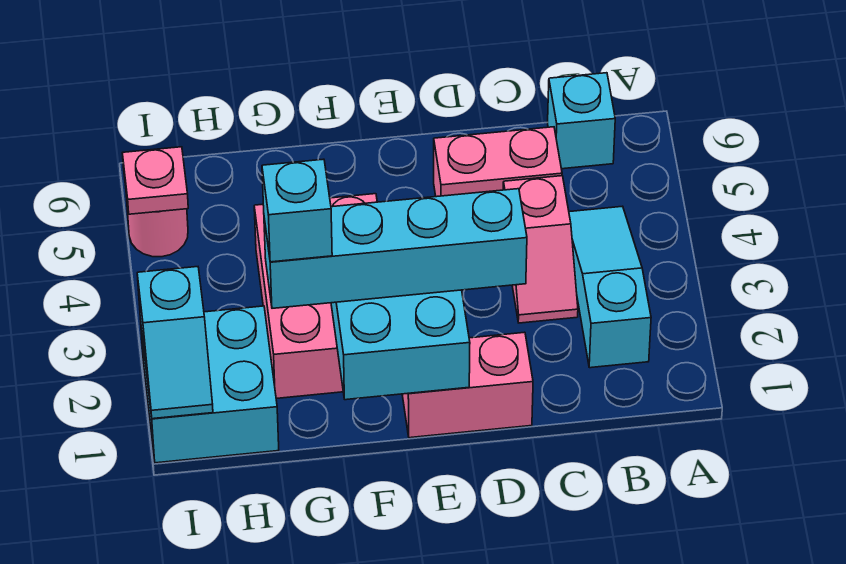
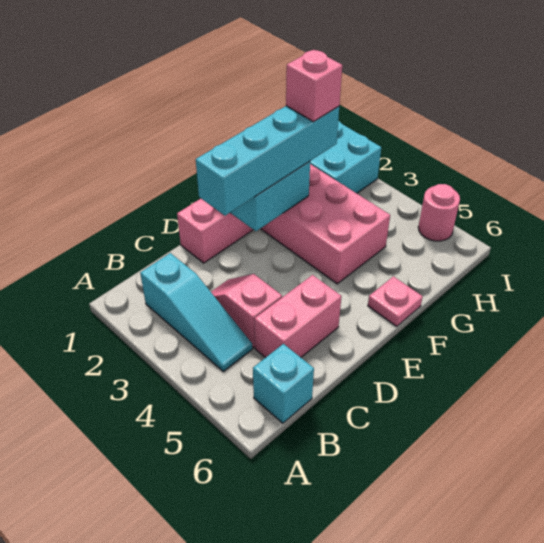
cyan brick G2 level 4 -> pink brick G2 level 4
cyan slope I1:I2 level 2 top 2 -> none
pink plate I5 level 2 -> pink plate F6 level 1

